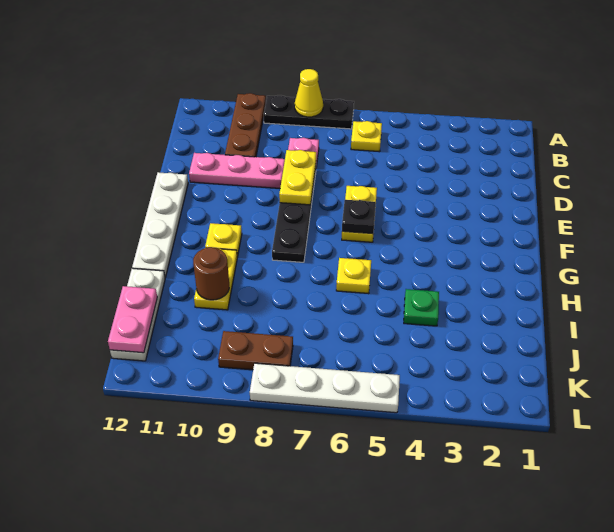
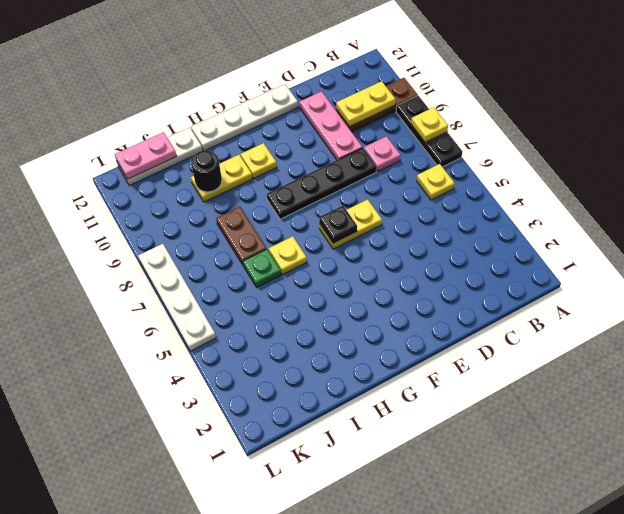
yellow cone A8 level 2 -> yellow plate A8 level 2
yellow plate D8:E8 level 2 -> yellow plate B10:C10 level 2
green plate I4 level 1 -> green plate I6 level 1
brown round brick I10 level 2 -> black round brick I10 level 2
brown plate K8:K9 level 1 -> brown plate I7:I8 level 1

